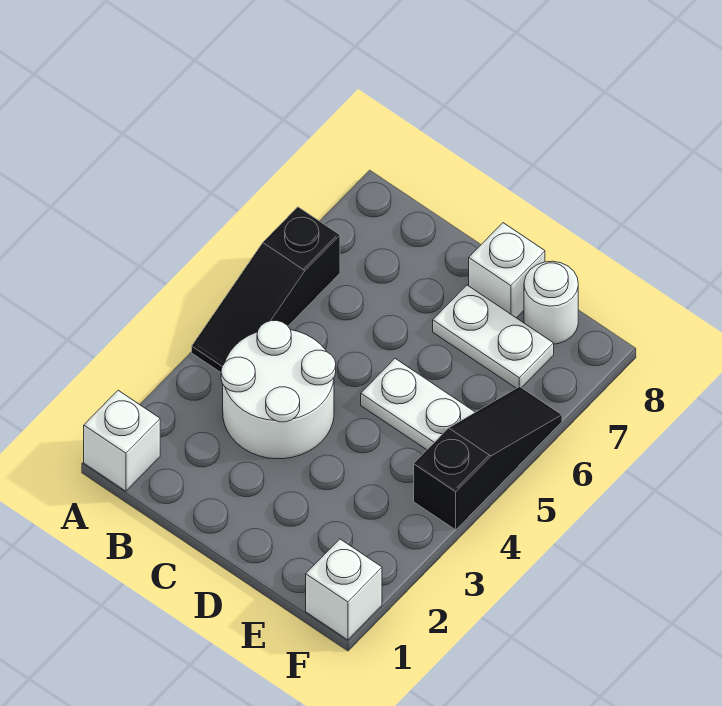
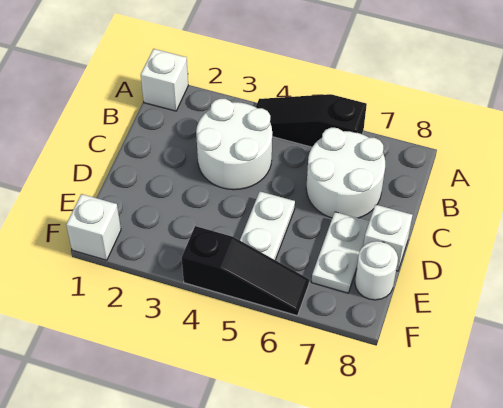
none -> white round brick B6:C7 level 1

